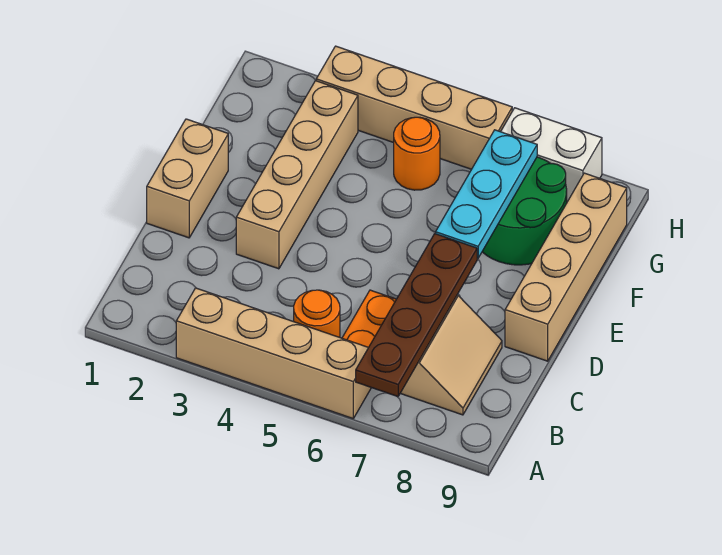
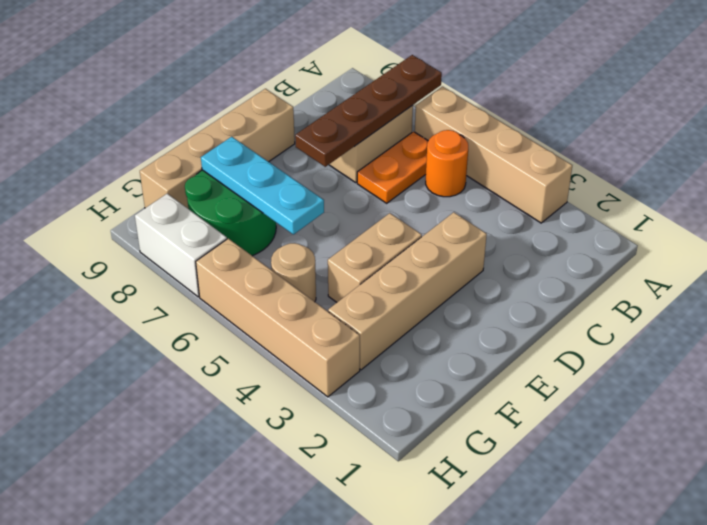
tan brick D1:E1 level 1 -> tan brick E4:F4 level 1
cyan plate E7:G7 level 2 -> cyan plate F6:F8 level 2
orange round brick G5 level 1 -> tan round brick G5 level 1

